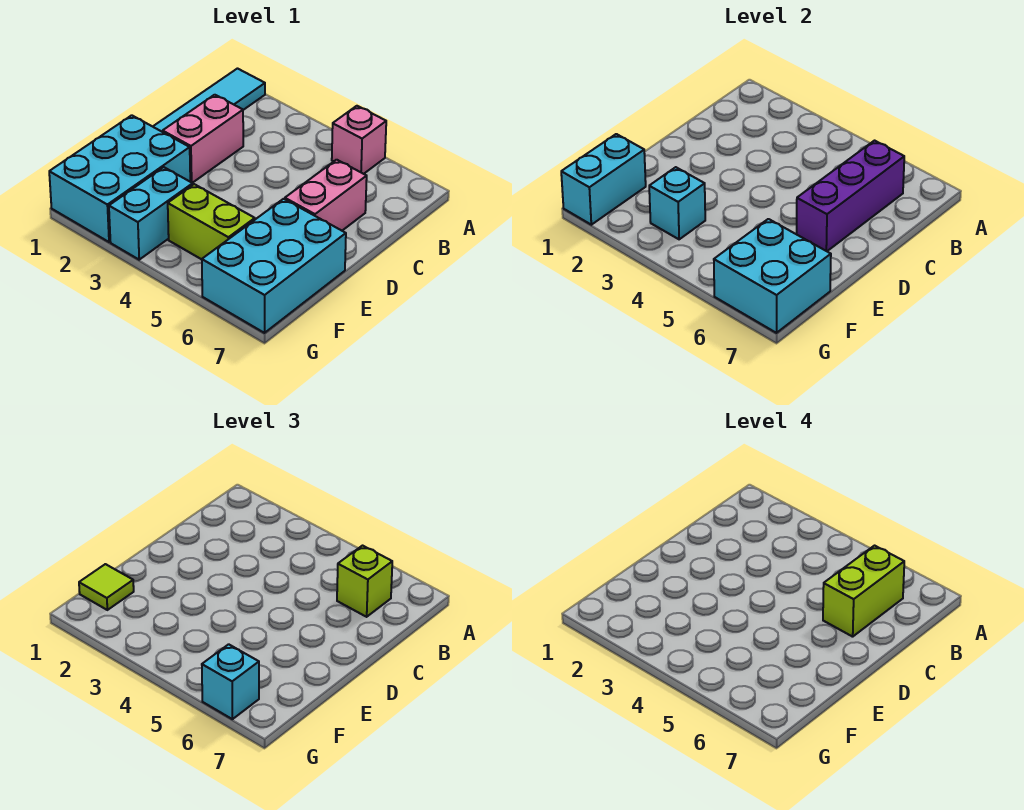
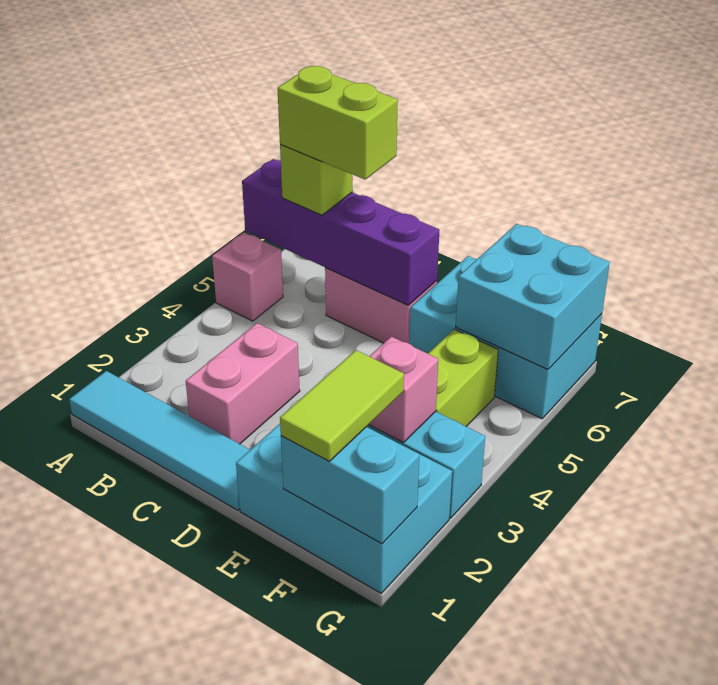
purple brick B6:D6 level 2 -> purple brick A6:D6 level 2
pink brick C2:D2 level 1 -> pink brick C2:C3 level 1
lime tile F1 level 3 -> lime tile F1:F2 level 3
cyan brick F3 level 2 -> pink brick F3 level 2
cyan brick G6 level 3 -> none

